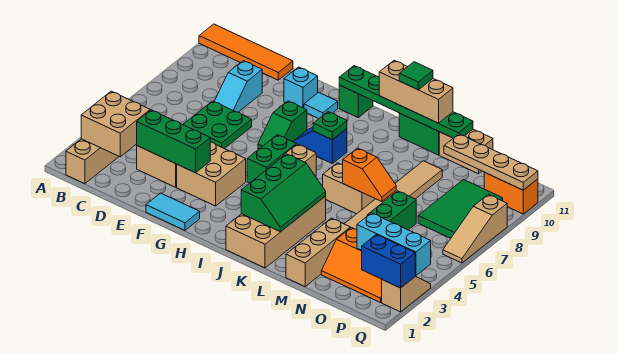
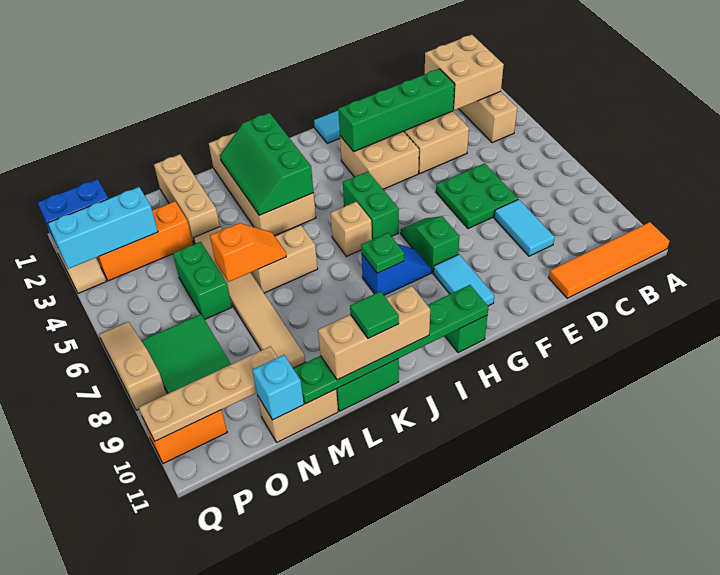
green brick D3:F3 level 2 -> green brick D3:G3 level 2
cyan slope D8:D9 level 1 top 9 -> cyan tile D8:D9 level 1
cyan brick F10 level 1 -> cyan brick N11 level 2
cyan tile G10 level 1 -> cyan tile G9:G10 level 1
orange slope L6:M6 level 2 top L -> orange slope L6:M6 level 2 top M

